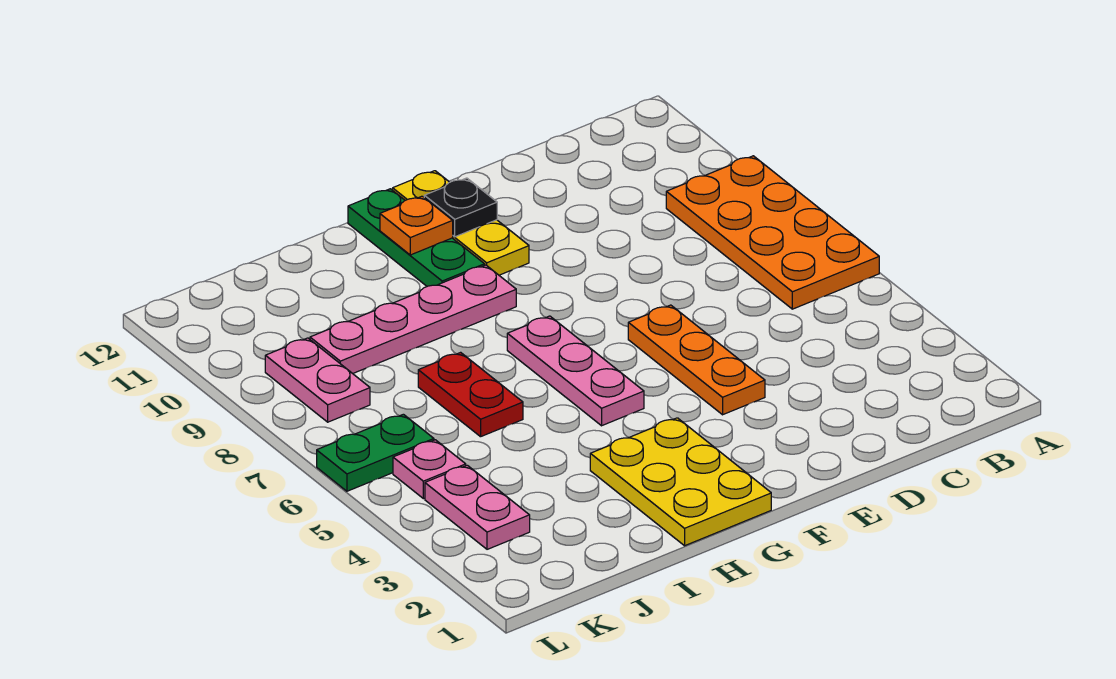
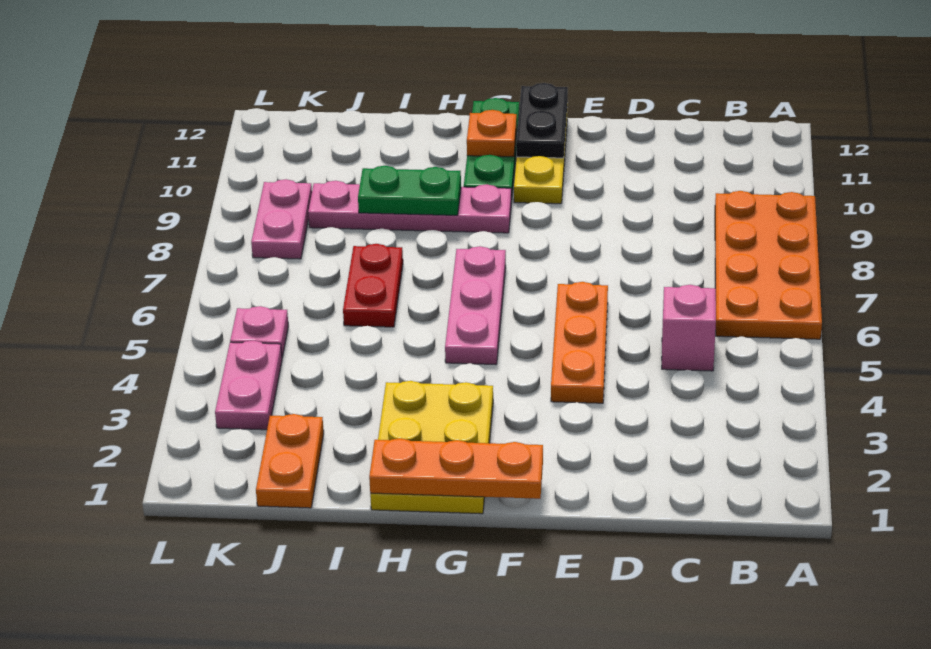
none -> pink brick C5 level 1
none -> orange plate F1:H1 level 2
black plate F11 level 2 -> black plate F11:F12 level 2
none -> orange plate J1:J2 level 1
green plate K6:L6 level 1 -> green plate H9:I9 level 2

